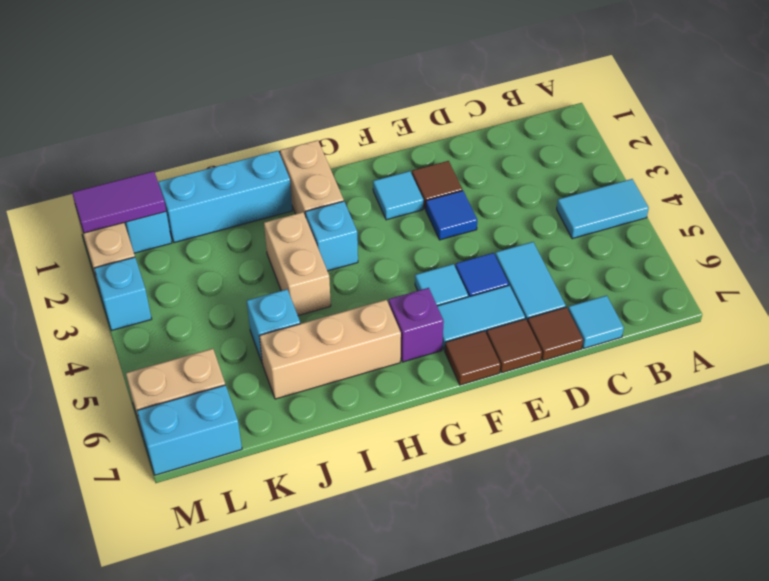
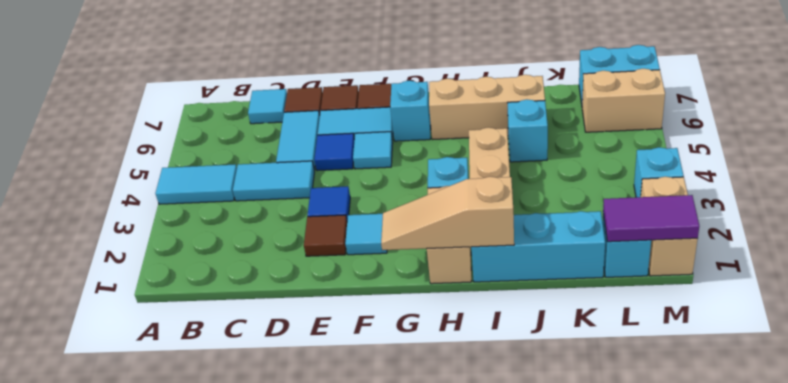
none -> cyan tile C4:D4 level 1
none -> tan slope G1:I1 level 2 top I
purple brick G6 level 1 -> cyan brick G6 level 1

